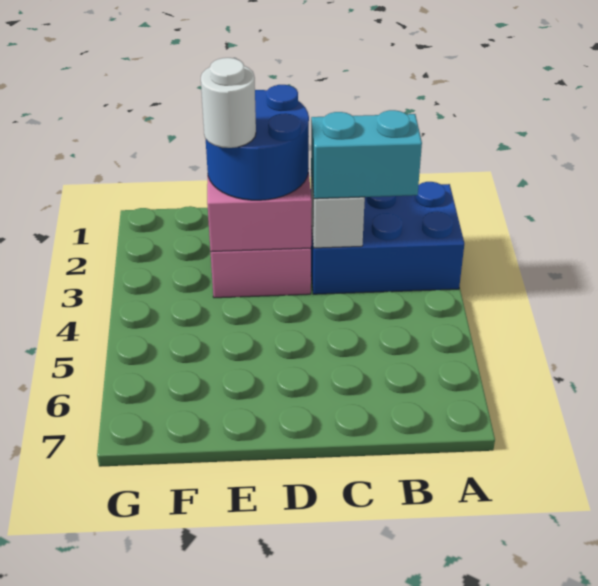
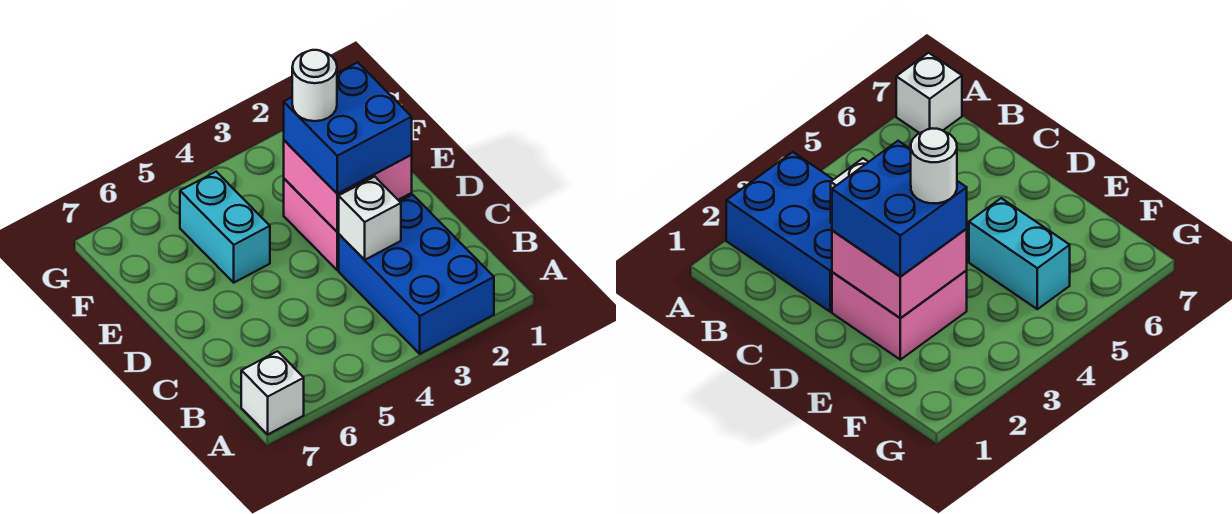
none -> white brick A7 level 1
cyan brick B3:C3 level 3 -> cyan brick E5:F5 level 1
blue round brick D2:E3 level 3 -> blue brick D2:E3 level 3

